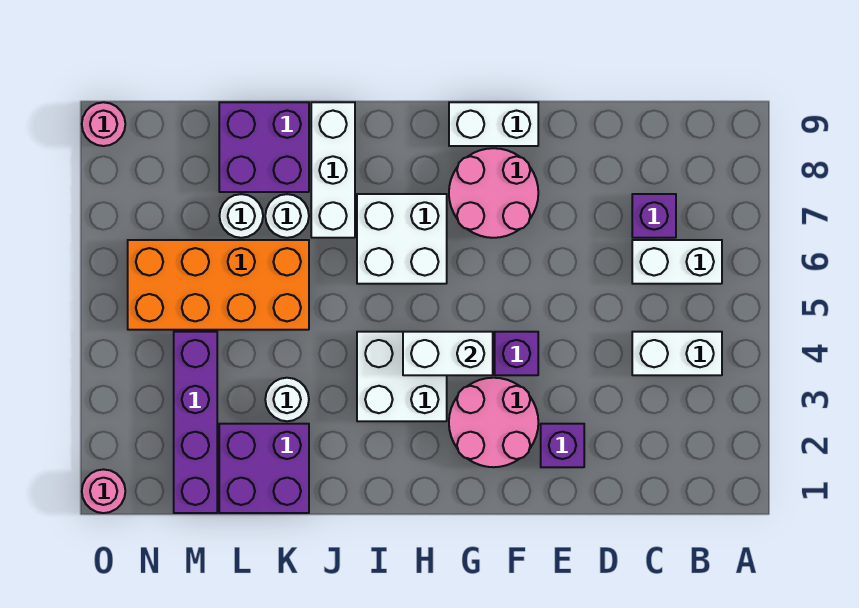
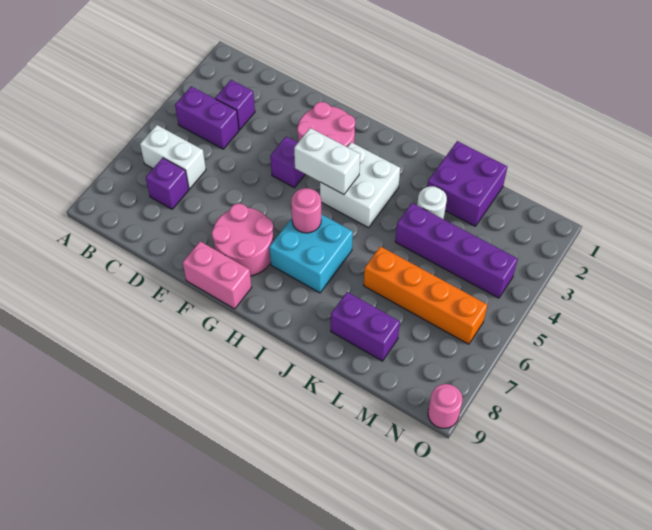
white brick B4:C4 level 1 -> purple brick B4:C4 level 1
purple brick E2 level 1 -> purple brick C3 level 1
white brick F9:G9 level 1 -> pink brick F9:G9 level 1
white brick H6:I7 level 1 -> cyan brick H6:I7 level 1
white brick J7:J9 level 1 -> none
orange brick K5:N6 level 1 -> orange brick K6:N6 level 1
white round brick K7 level 1 -> none
purple brick K8:L9 level 1 -> purple brick K8:L8 level 1
white round brick L7 level 1 -> none
purple brick M1:M4 level 1 -> purple brick K4:N4 level 1
pink round brick O1 level 1 -> pink round brick H6 level 2

